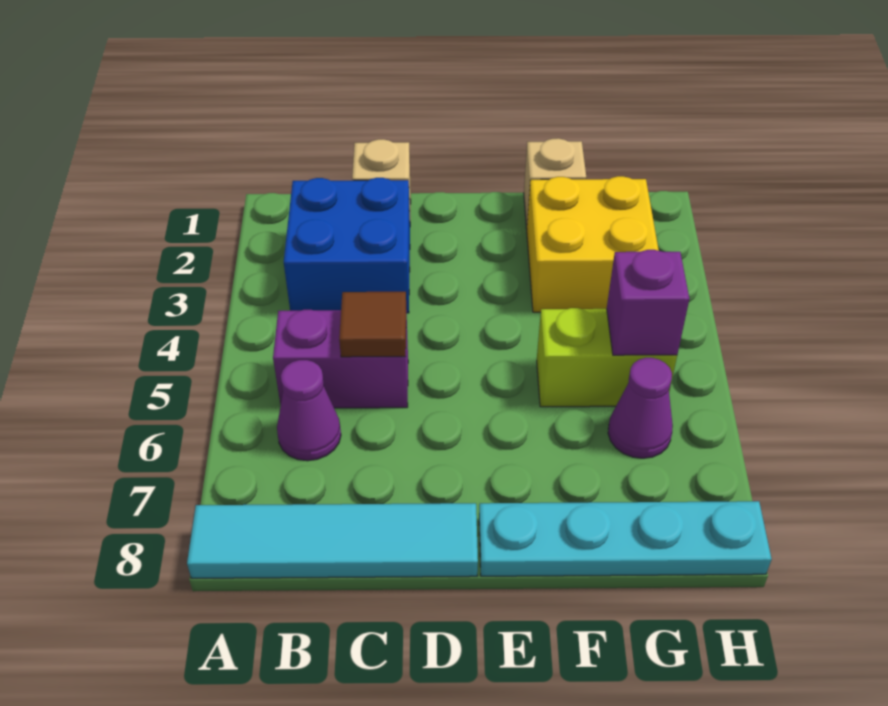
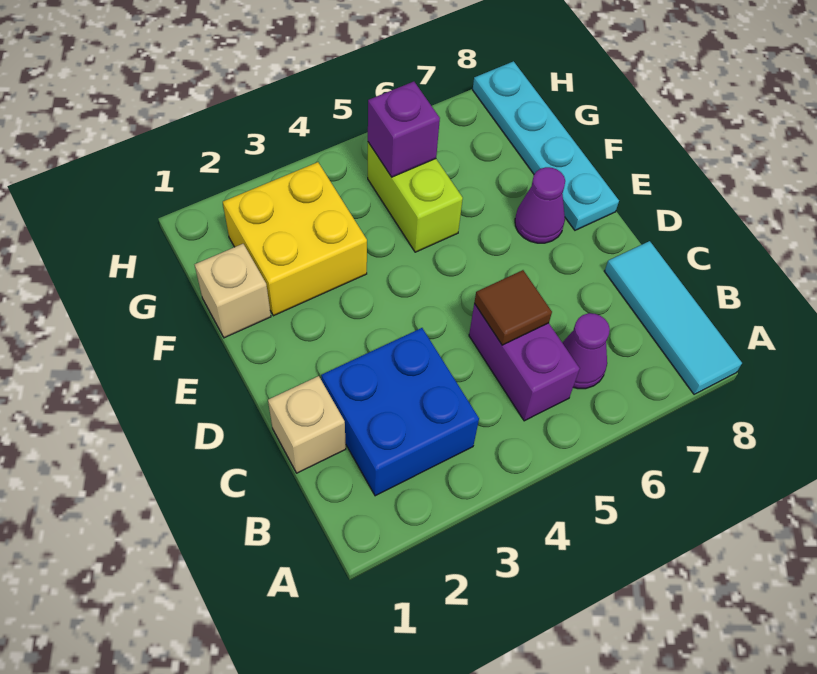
cyan tile A8:D8 level 1 -> cyan tile A8:C8 level 1
purple cone G6 level 1 -> purple cone E7 level 1

